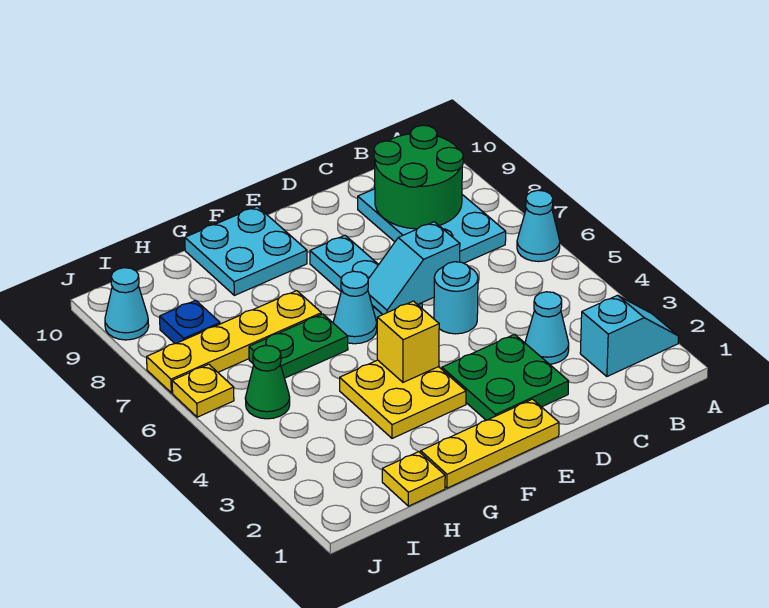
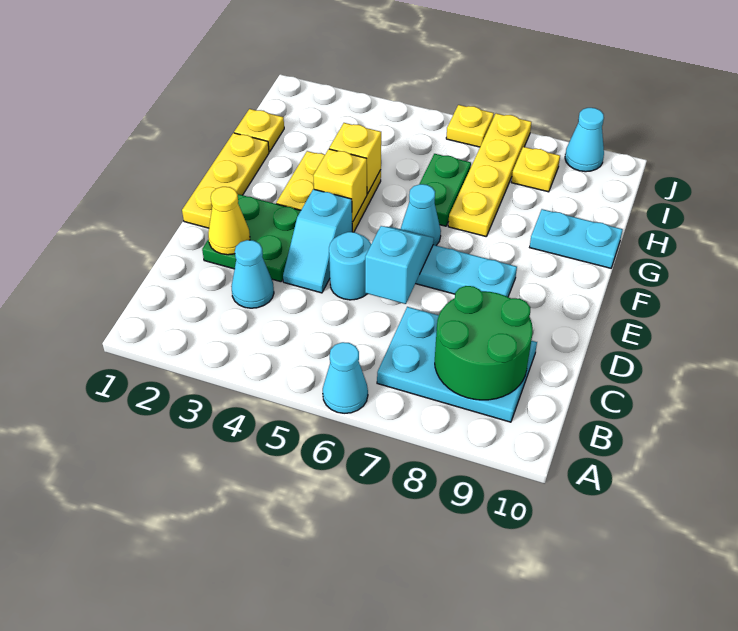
cyan slope A2:B2 level 1 top B -> cyan slope D4:E4 level 1 top E
none -> yellow cone D2 level 2
cyan plate F9:G10 level 1 -> cyan plate G9:G10 level 1
none -> yellow brick G4 level 2
green cone I5 level 1 -> none
blue plate I8 level 1 -> yellow plate I8 level 1

